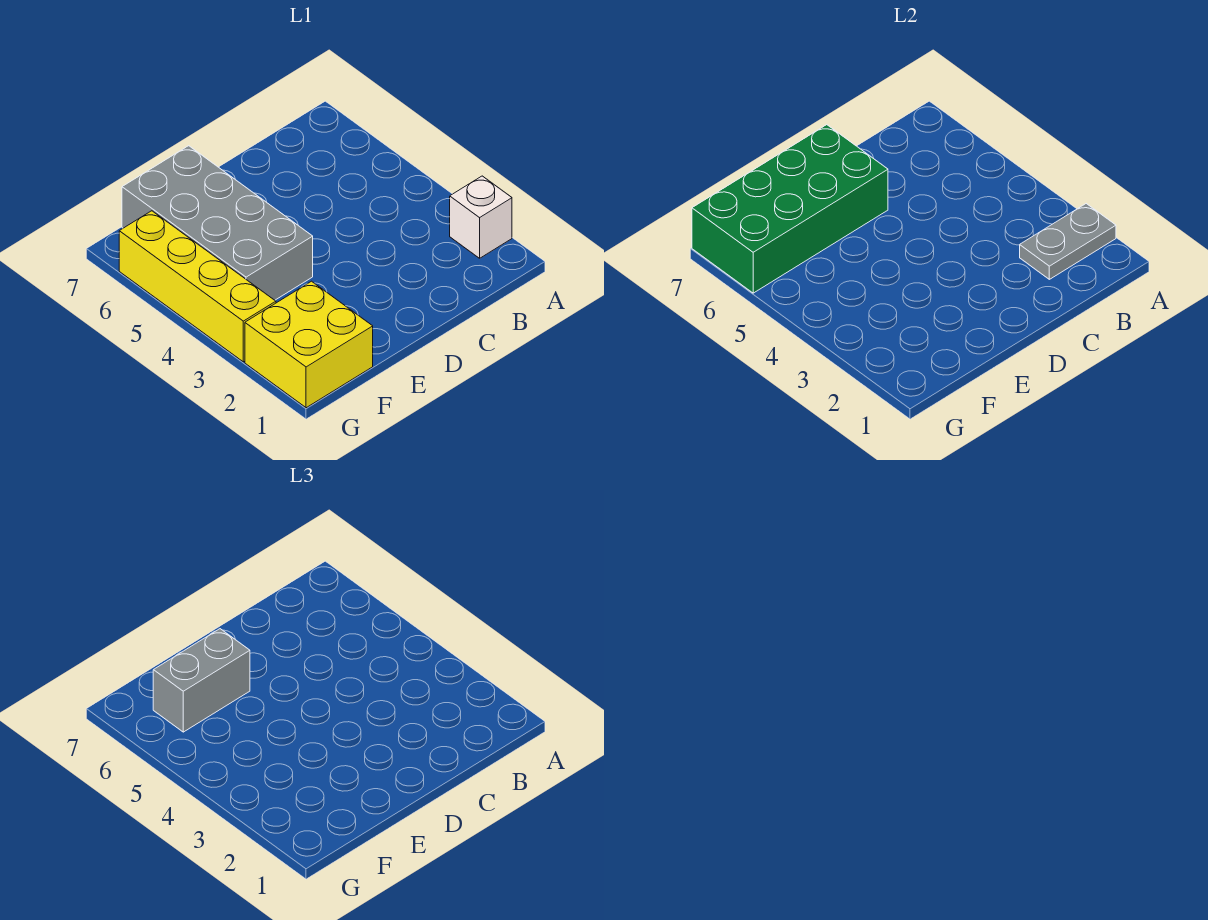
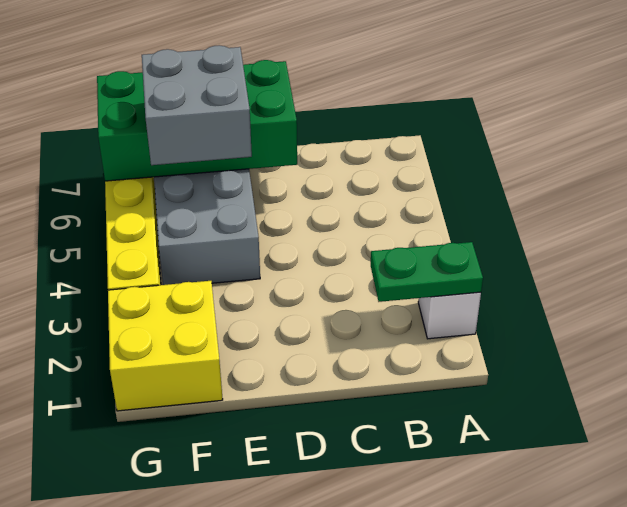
grey plate A2:B2 level 2 -> green plate A2:B2 level 2
grey brick E6:F6 level 3 -> grey brick E5:F6 level 3

